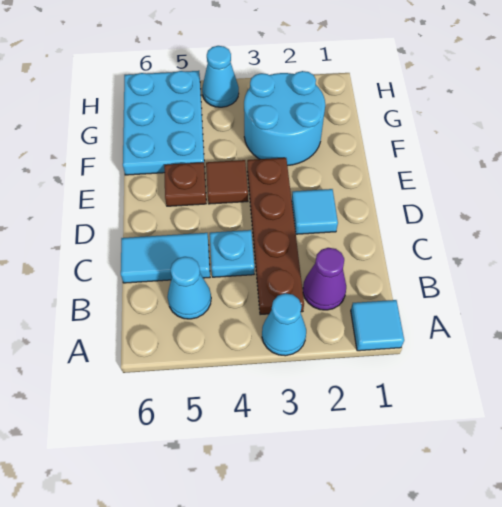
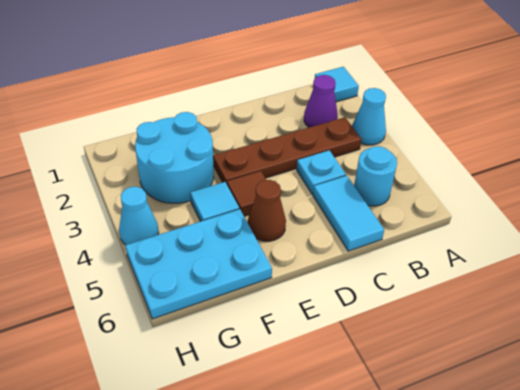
cyan cone B5 level 1 -> cyan round brick B5 level 1
cyan tile D2 level 1 -> cyan tile F4 level 1
brown plate E5 level 1 -> brown cone E5 level 1

